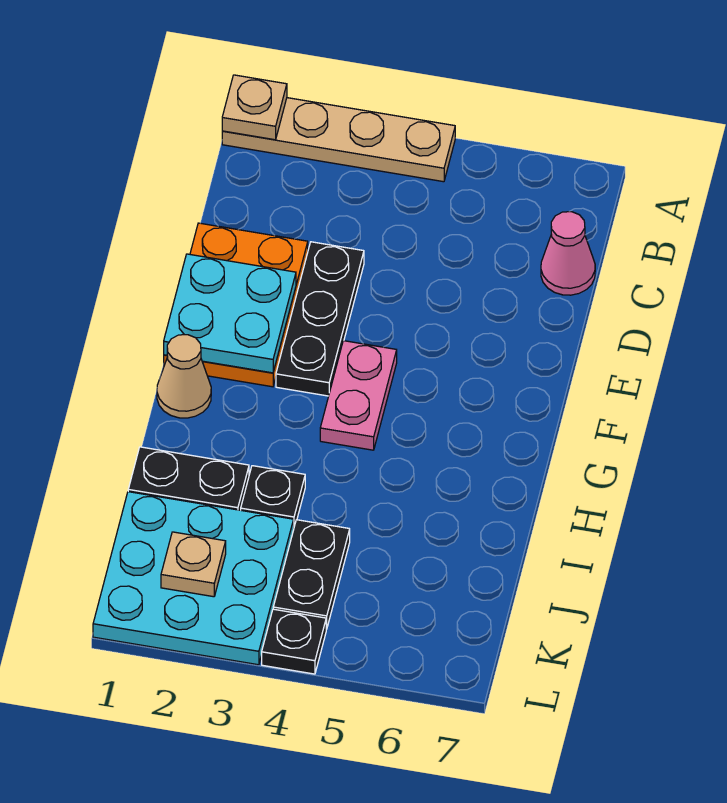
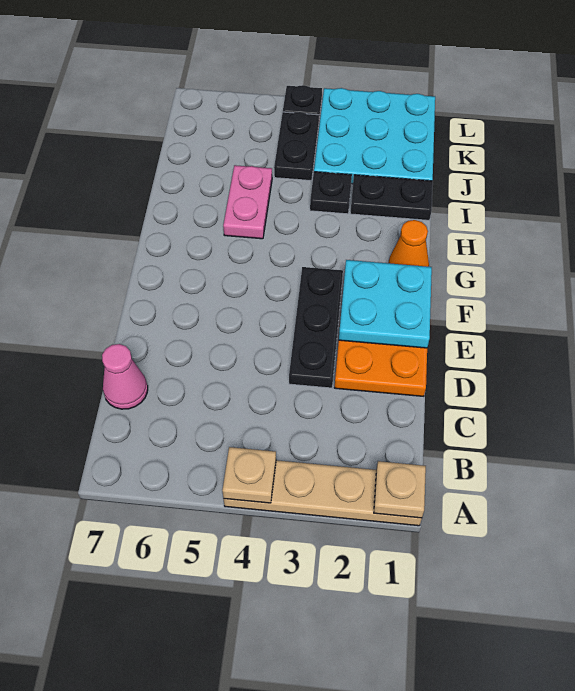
pink plate F4:G4 level 1 -> pink plate H5:I5 level 1
tan cone G1 level 1 -> orange cone G1 level 1
tan plate K2 level 2 -> tan plate A4 level 2

